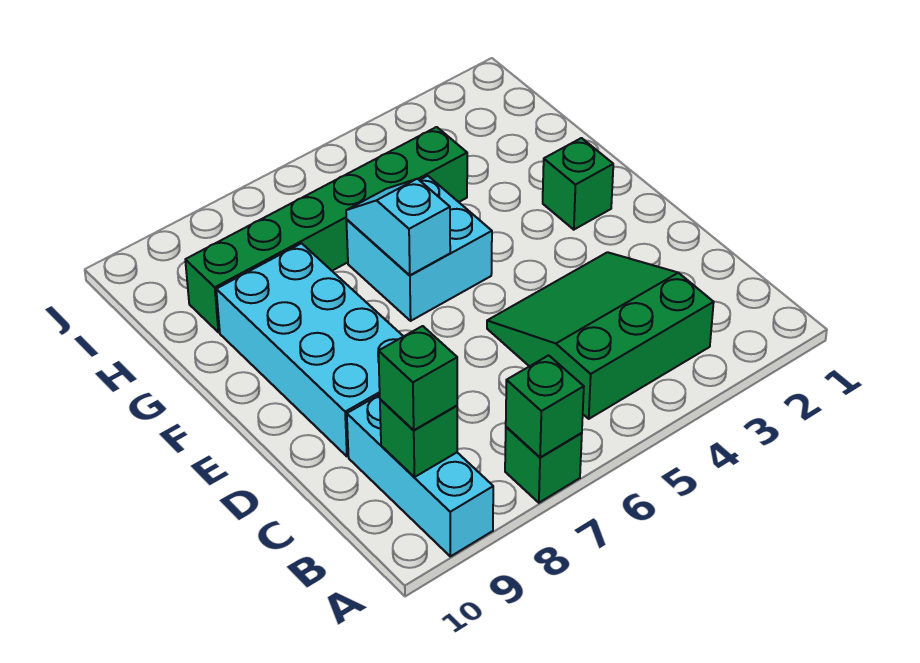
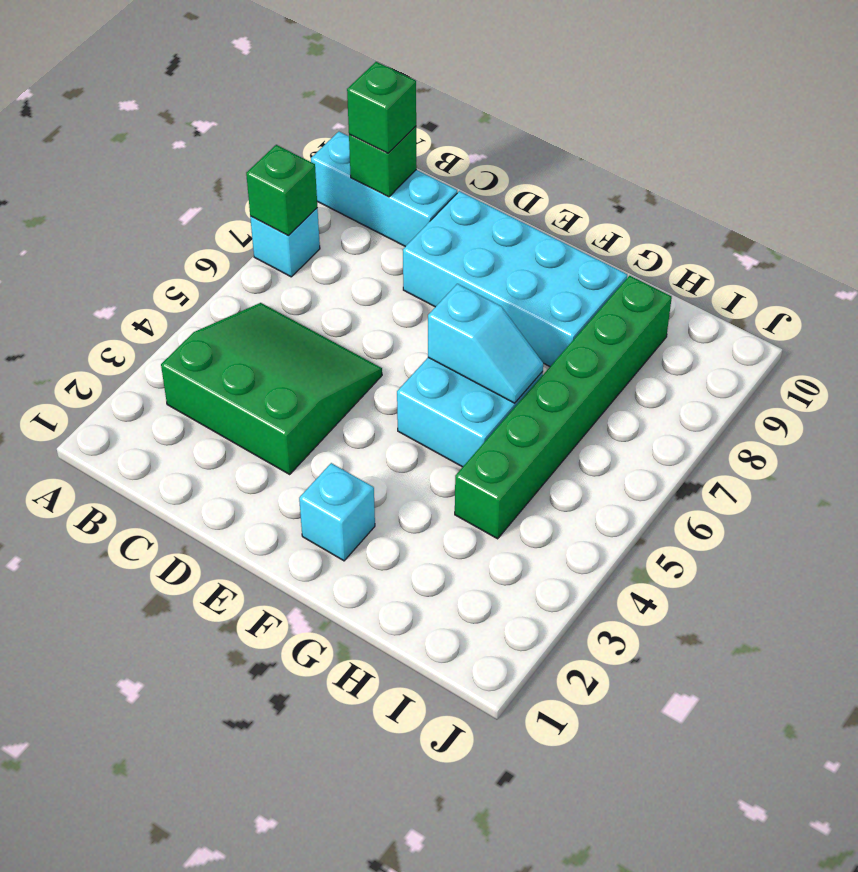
green brick A7 level 1 -> cyan brick A7 level 1
green slope B3:D5 level 1 top B -> green slope B3:D5 level 1 top 3
green brick F2 level 1 -> cyan brick F2 level 1

